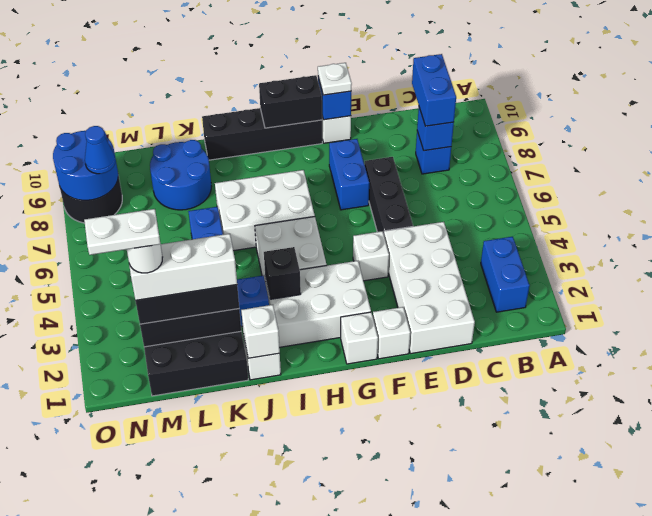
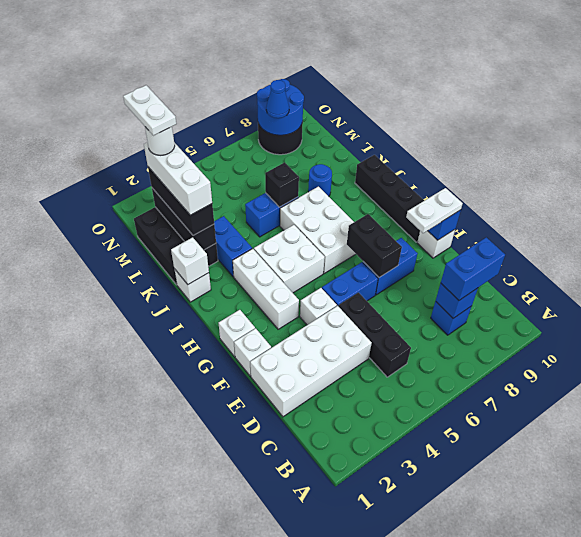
blue brick B2:B3 level 1 -> blue brick F5:F6 level 1
black brick E5:E7 level 1 -> black brick C5:E5 level 1
white plate F10 level 3 -> white plate F9:F10 level 3
white brick G2:I3 level 1 -> white brick G3:I3 level 1
black brick G10:H10 level 2 -> black brick F7:G7 level 2
black brick I3 level 2 -> black brick K6 level 2
blue round brick K8:L9 level 1 -> blue round brick K8 level 1

